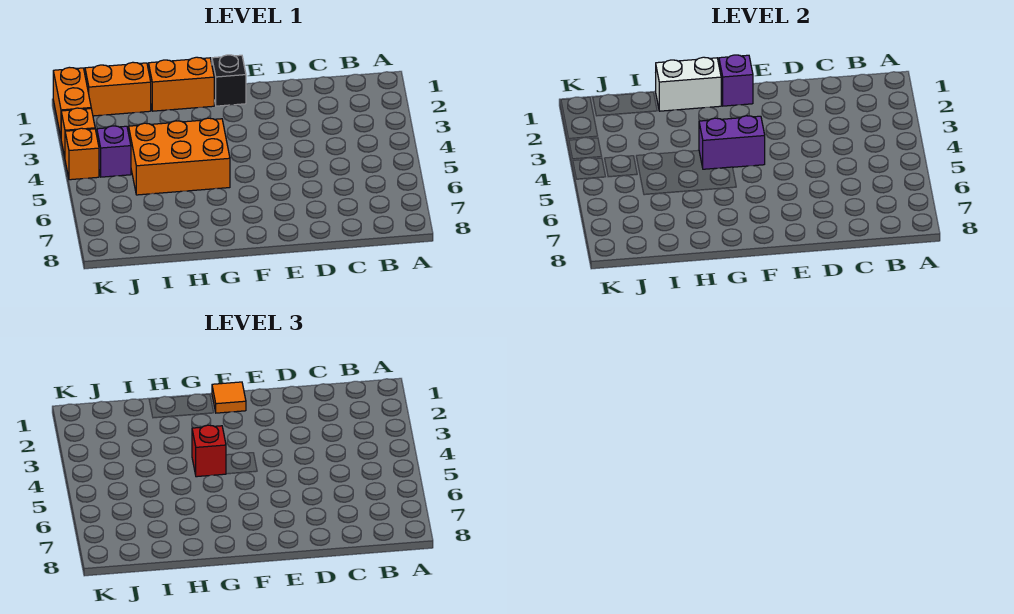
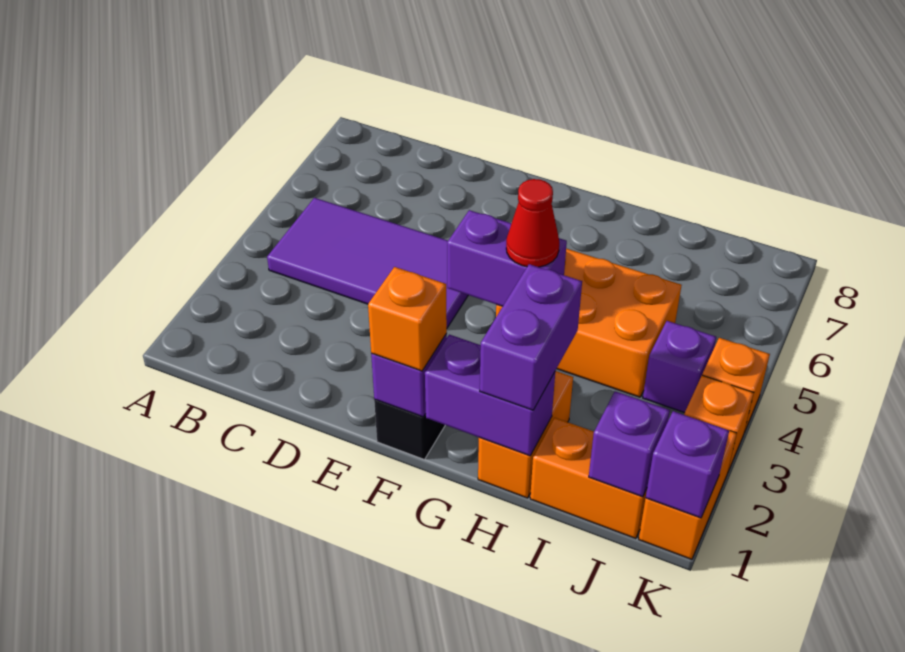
none -> purple tile B4:E5 level 1
orange tile F1 level 3 -> orange brick F1 level 3
orange brick G1:H1 level 1 -> orange brick H1:H2 level 1
white brick G1:H1 level 2 -> purple brick G1:H1 level 2
red brick G4 level 3 -> red cone G4 level 3
none -> purple brick H1:H2 level 3
none -> purple brick J1 level 2
none -> purple brick K1 level 2

